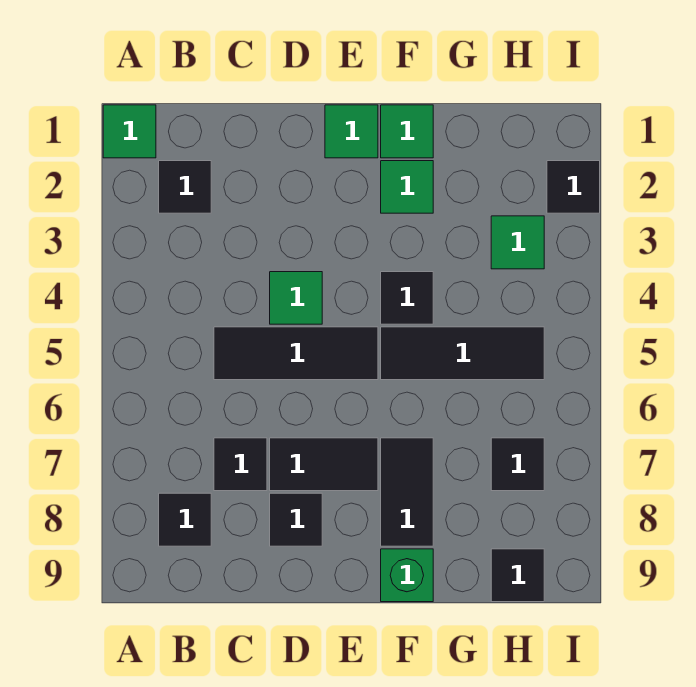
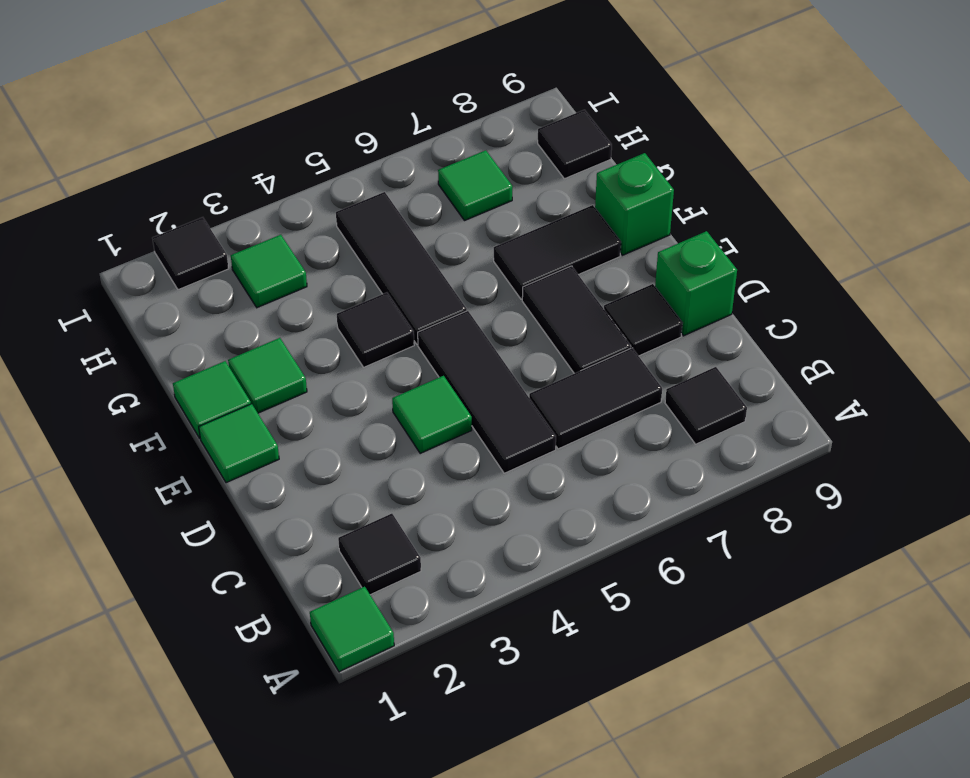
black tile C7 level 1 -> black tile C6:C7 level 1
none -> green brick D9 level 1
black tile H7 level 1 -> green tile H7 level 1

